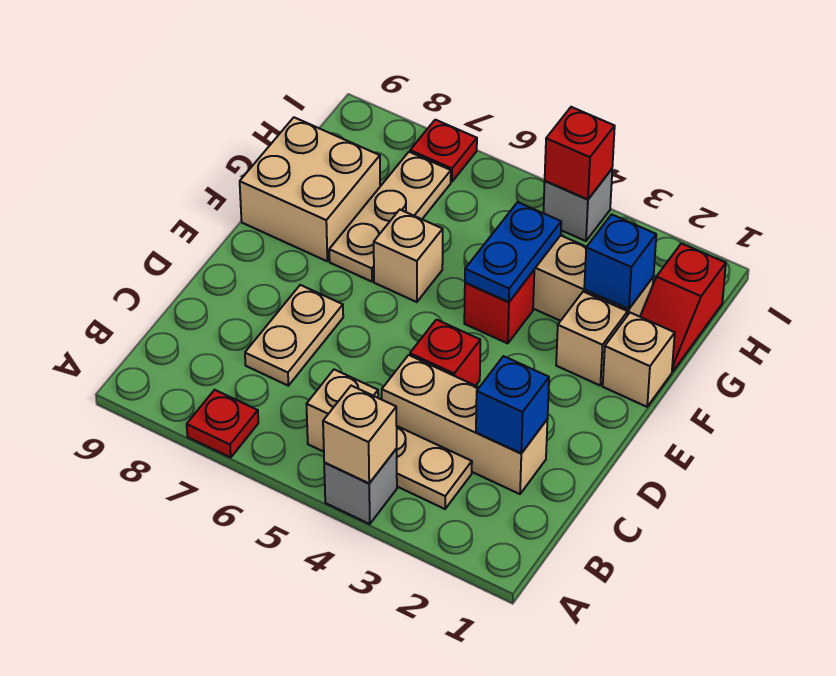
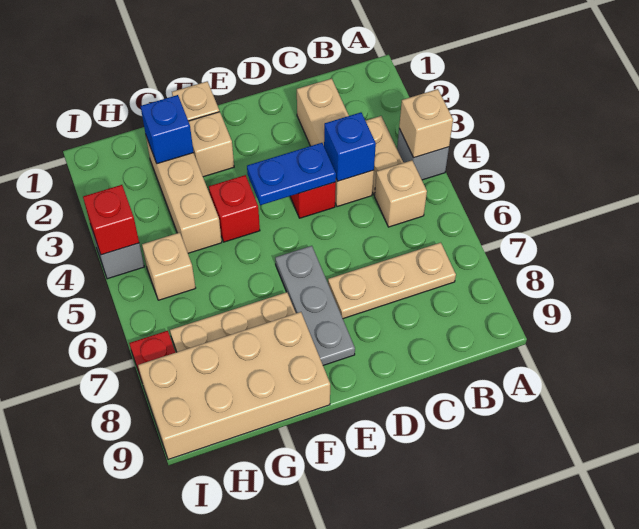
red plate A7 level 1 -> none
blue brick C2 level 2 -> blue brick C4 level 2
tan plate C7:D7 level 1 -> tan plate B7:D7 level 1
none -> grey plate E6:E8 level 1
blue plate F4:G4 level 2 -> blue plate D4:E4 level 2
tan brick F6 level 1 -> tan brick H5 level 1
tan brick F8:G9 level 1 -> tan brick F8:I9 level 1
red slope G1:H1 level 1 top H -> none

